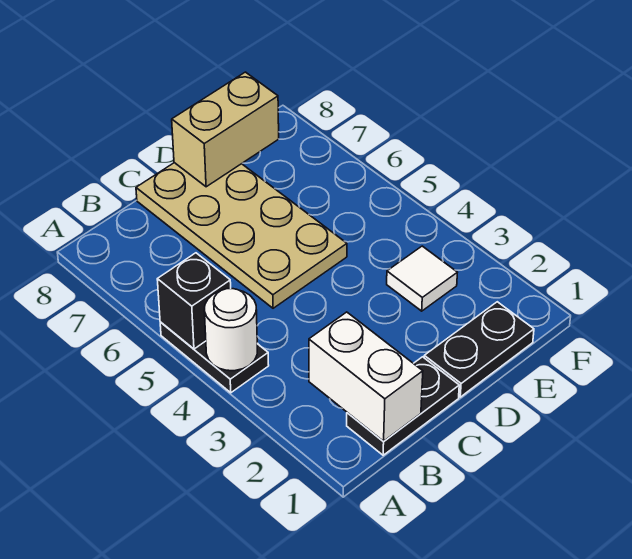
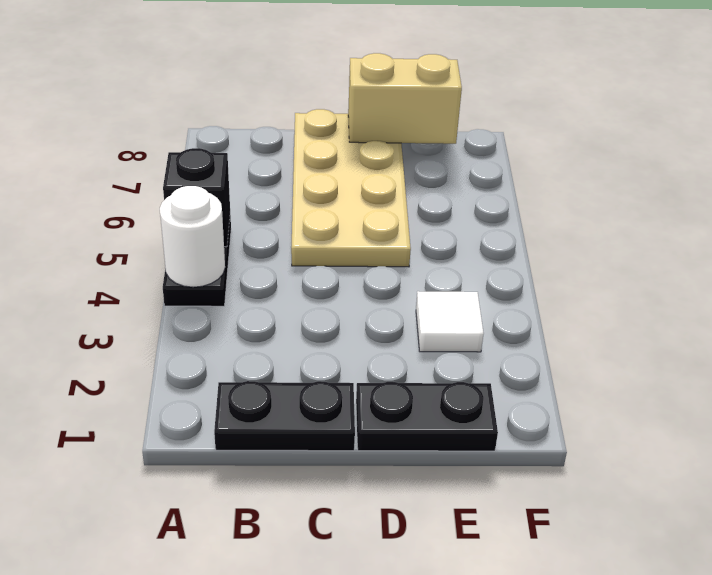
white brick B1:B2 level 2 -> none

